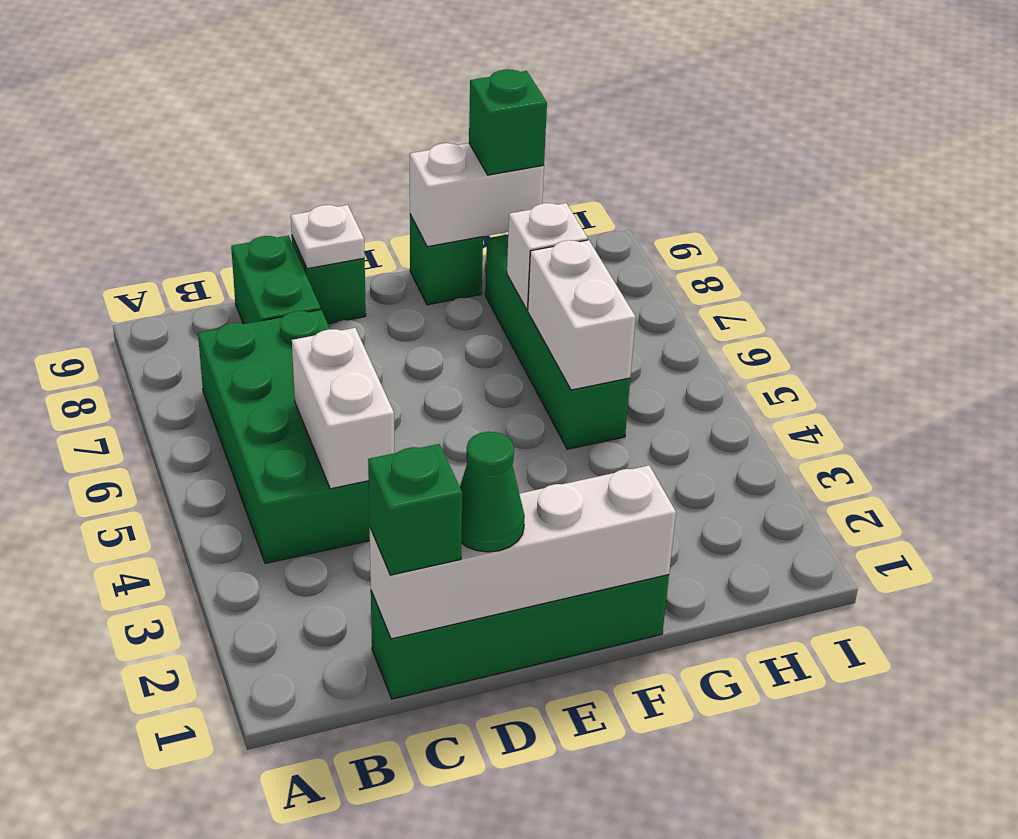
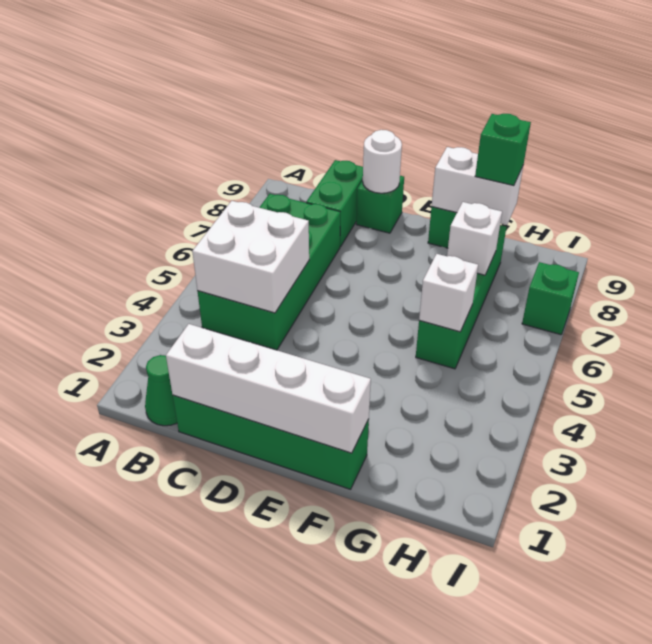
green brick C1 level 3 -> green brick I7 level 1
white brick C4:C5 level 2 -> white brick B4:C5 level 2
green cone D1 level 3 -> green cone B1 level 1
white plate D9 level 2 -> white round brick D9 level 2
white brick G5:G6 level 2 -> white brick G5 level 2

